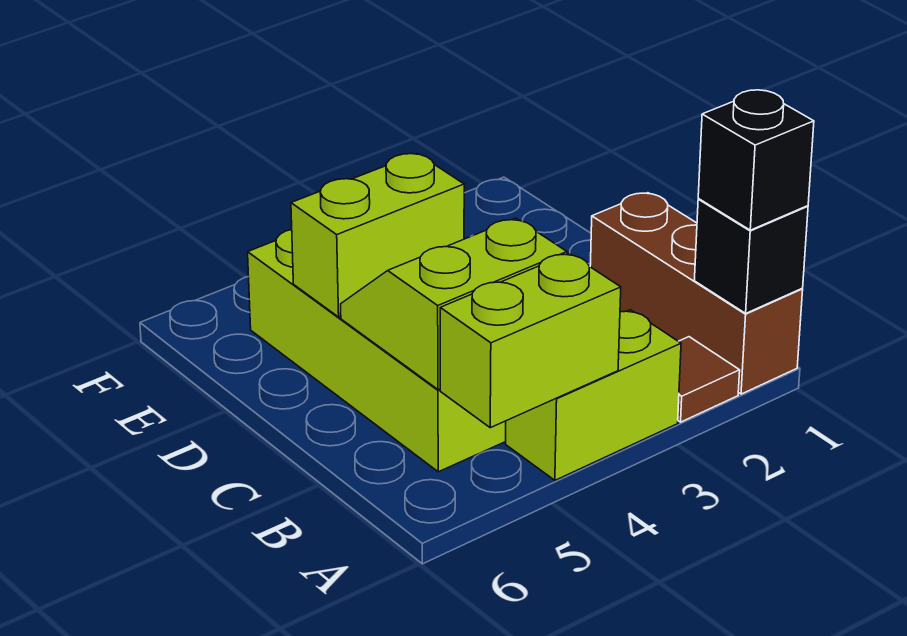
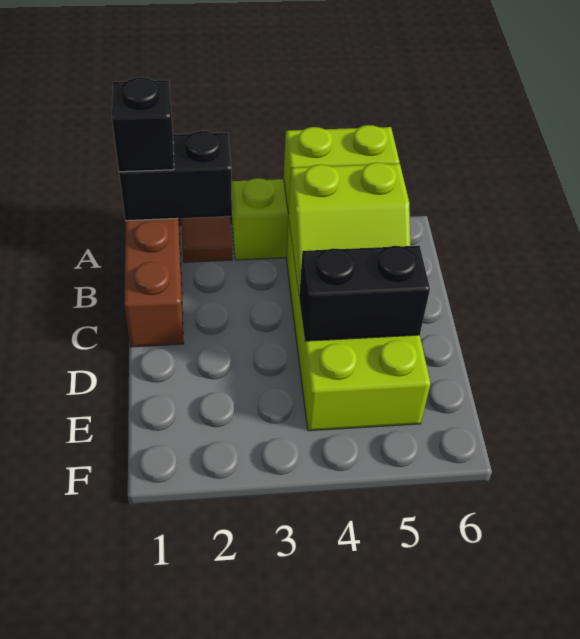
black brick A1 level 2 -> black brick A1:A2 level 2
lime brick D4:D5 level 2 -> black brick D4:D5 level 2

